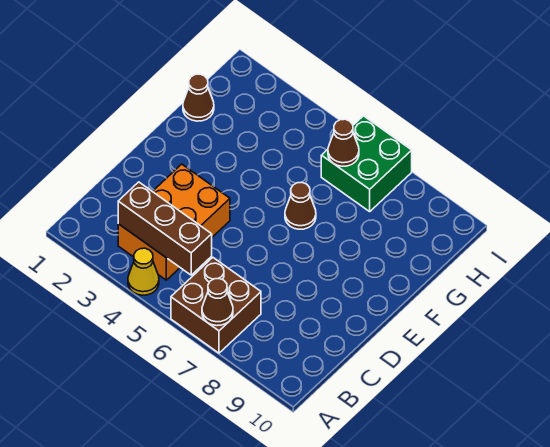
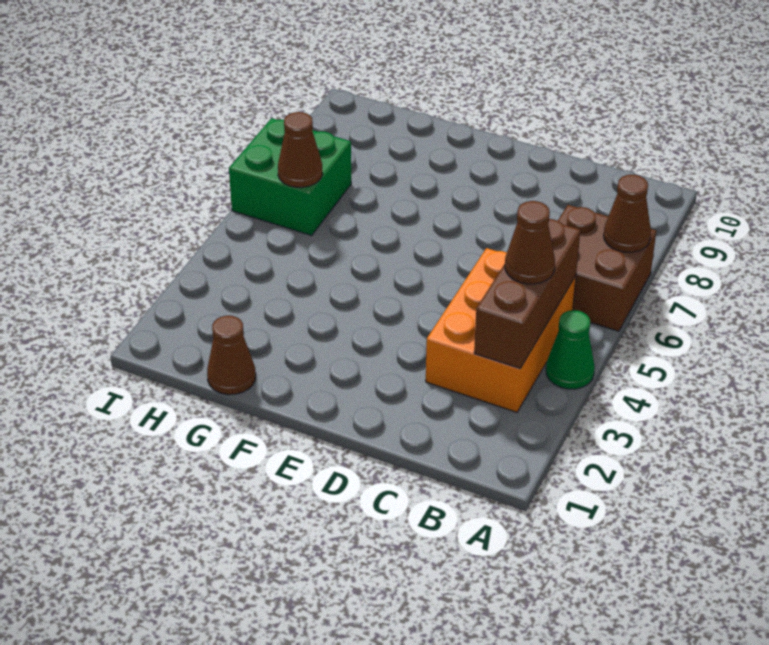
yellow cone A4 level 1 -> green cone A4 level 1
orange brick B3:D4 level 1 -> orange brick B3:C5 level 1
brown cone F6 level 1 -> brown cone B4 level 3

